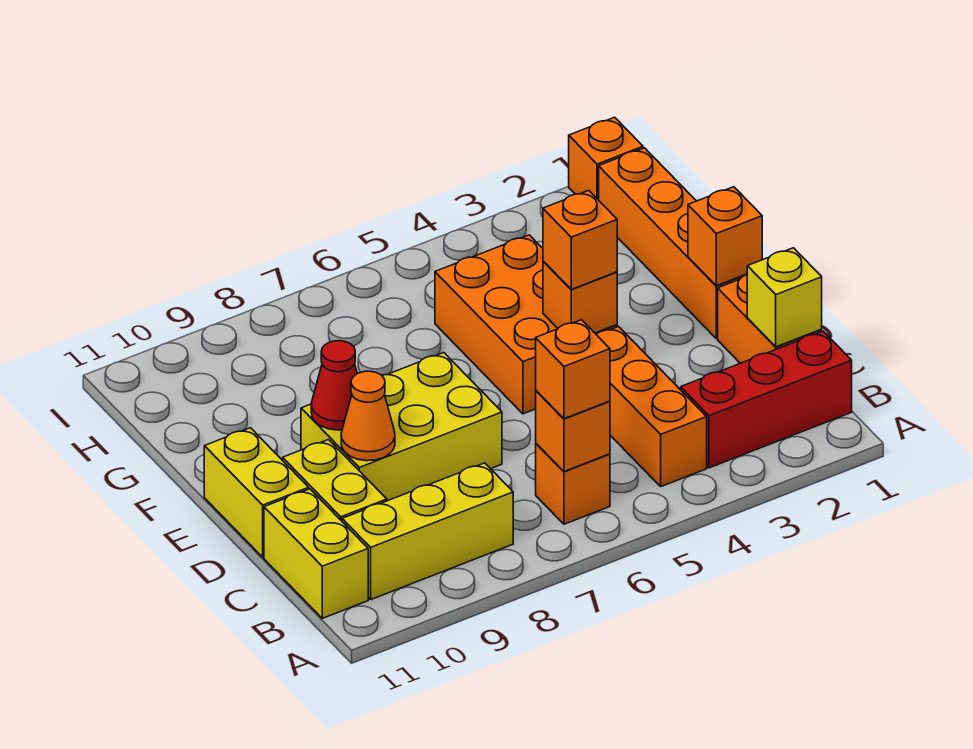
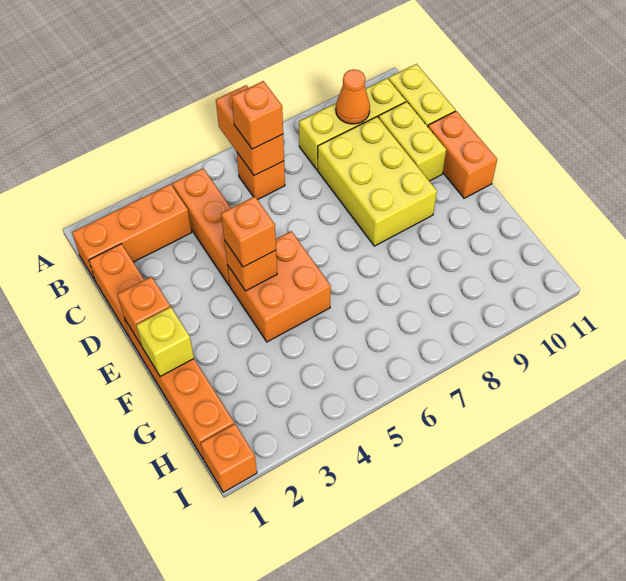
red brick B1:B3 level 1 -> orange brick B1:B3 level 1
orange brick B6 level 2 -> orange brick A6:B6 level 2
yellow brick C1 level 2 -> yellow brick F1 level 2
yellow brick D7:E9 level 1 -> yellow brick C8:E9 level 1
orange cone D9 level 2 -> orange cone B9 level 2
yellow brick D11:E11 level 1 -> orange brick D11:E11 level 1
orange brick E4:G5 level 1 -> orange brick E4:F5 level 1
red cone E9 level 2 -> none

